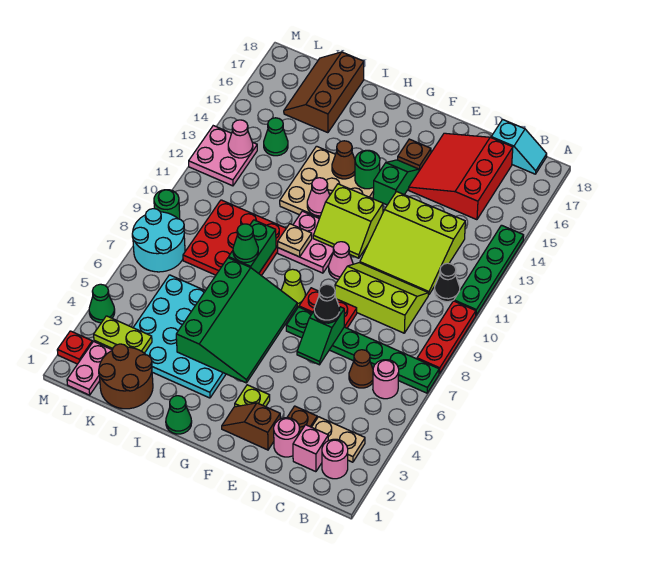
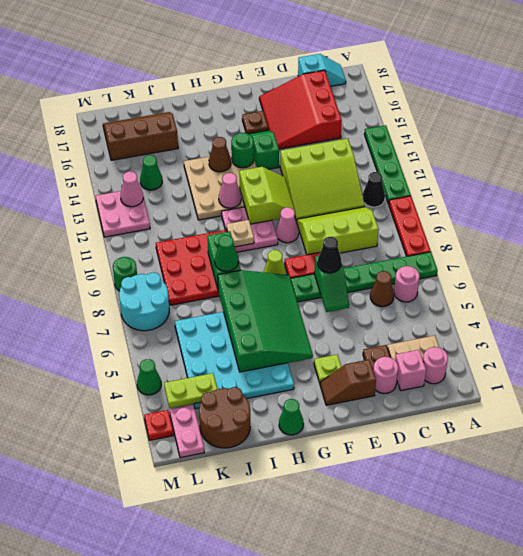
lime slope F11:G12 level 2 top 12 -> lime slope F11:G12 level 2 top G
brown slope J16:K18 level 1 top J -> brown slope J16:L17 level 1 top 16

